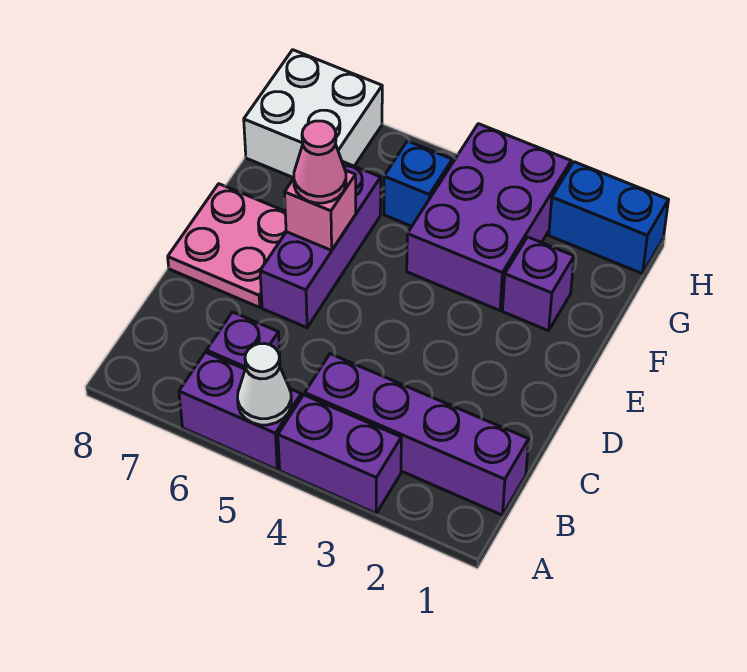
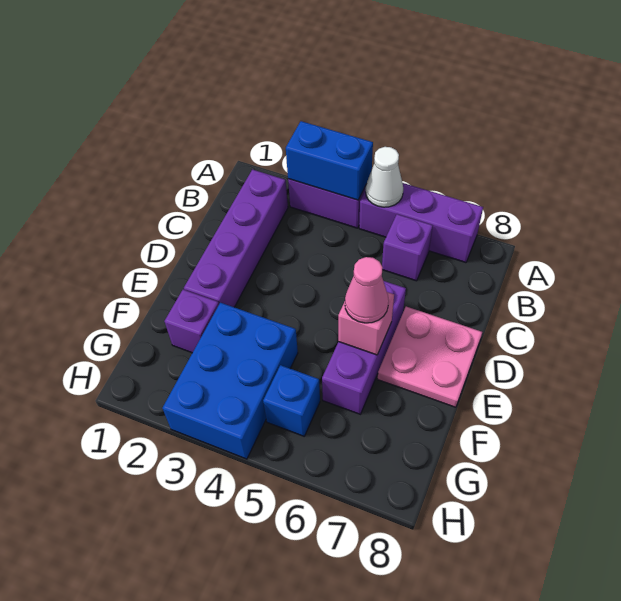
purple brick A5:A6 level 1 -> purple brick A5:A7 level 1
purple brick B1:B4 level 1 -> purple brick B2:E2 level 1
purple brick F3:H4 level 1 -> blue brick F3:H4 level 1
white brick G7:H8 level 1 -> none
blue brick H1:H2 level 1 -> blue brick A3:A4 level 2

